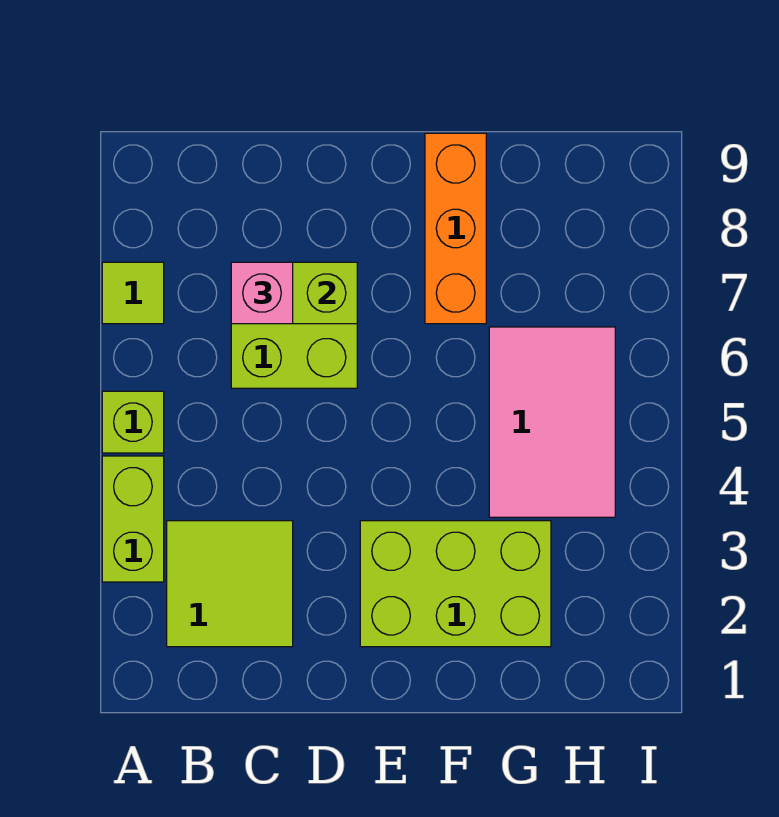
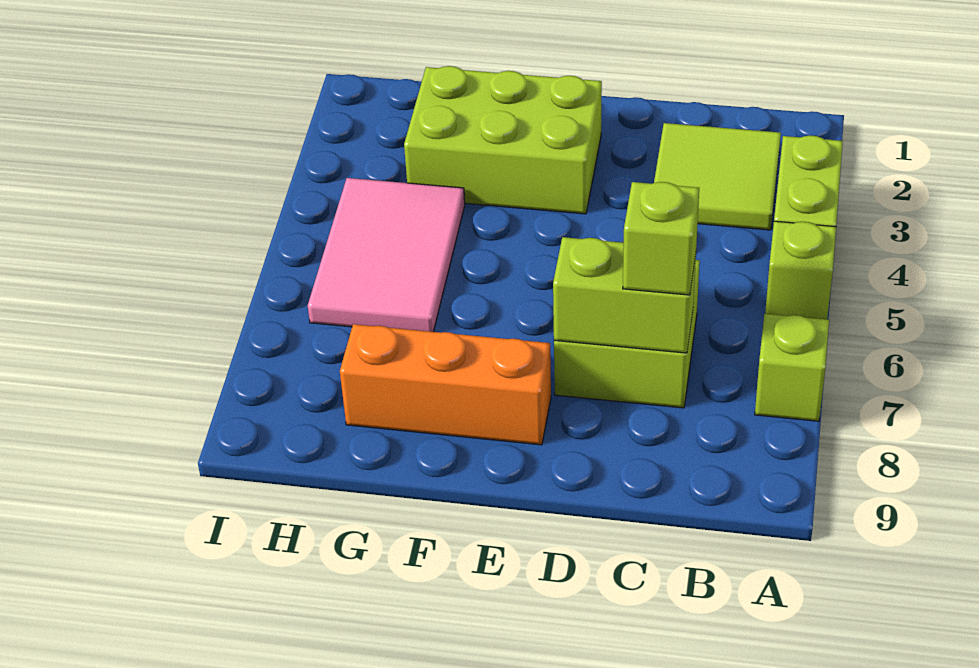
lime tile A7 level 1 -> lime brick A7 level 1
pink brick C7 level 3 -> lime brick C7 level 3
orange brick F7:F9 level 1 -> orange brick E8:G8 level 1

